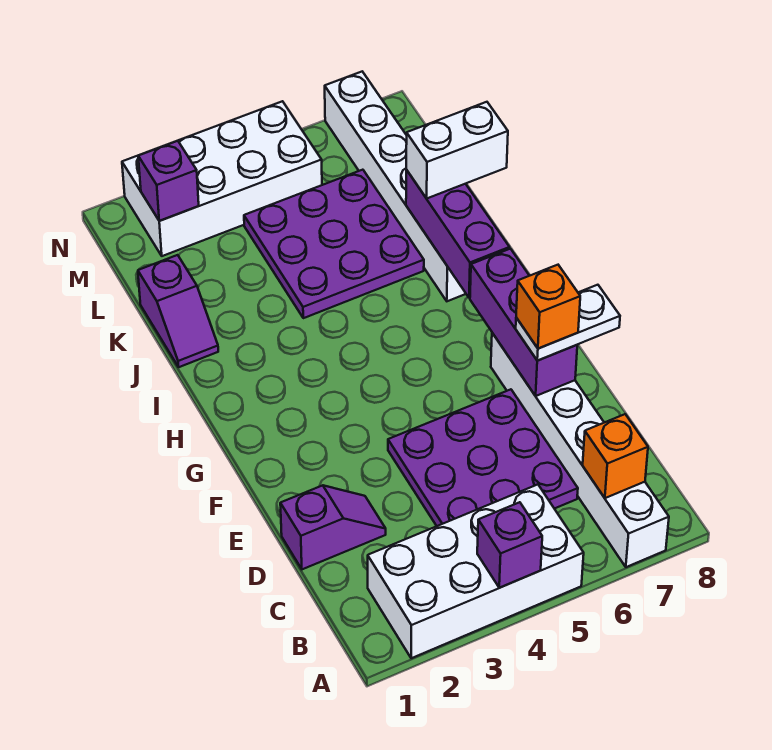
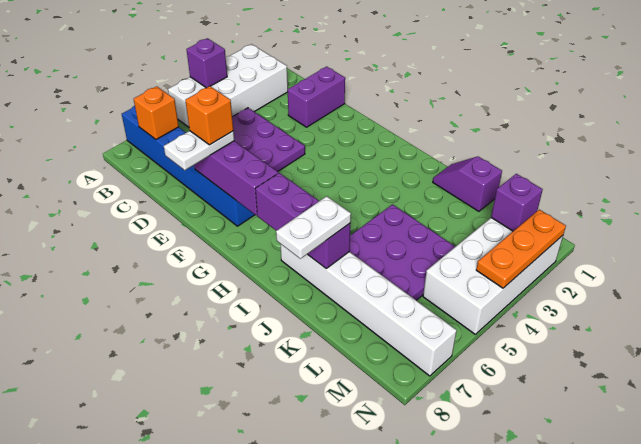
white brick A7:F7 level 1 -> blue brick A7:F7 level 1
purple slope D1:D2 level 1 top 1 -> purple brick D1:D2 level 1
white brick J7:J8 level 3 -> white plate J7:J8 level 3
none -> orange plate N2:N4 level 2

